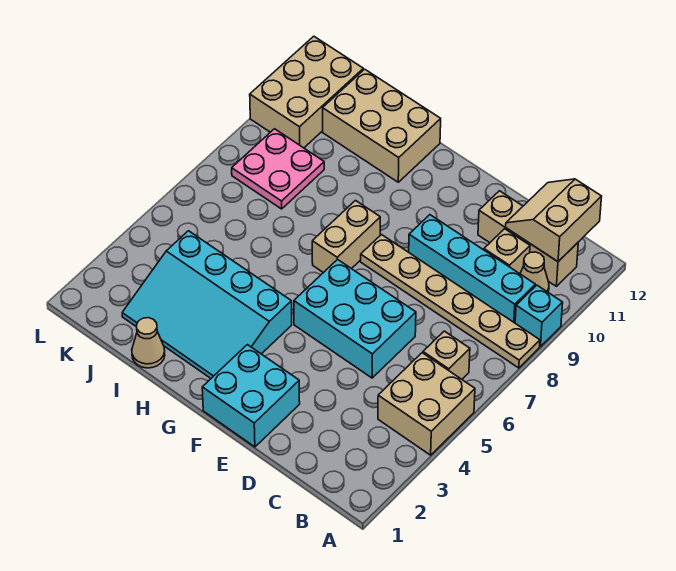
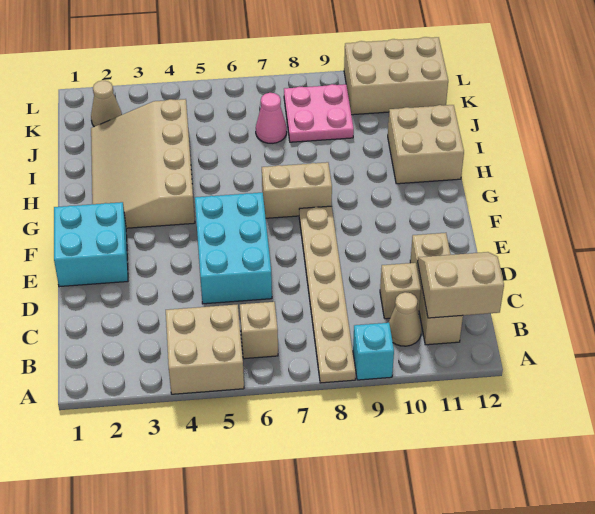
cyan brick B9:E9 level 1 -> none
cyan slope G2:J4 level 1 top 4 -> tan slope G2:J4 level 1 top 4
tan brick H11:J12 level 1 -> tan brick H11:I12 level 1
tan cone I1 level 1 -> tan cone K2 level 1
none -> pink cone J7 level 1

